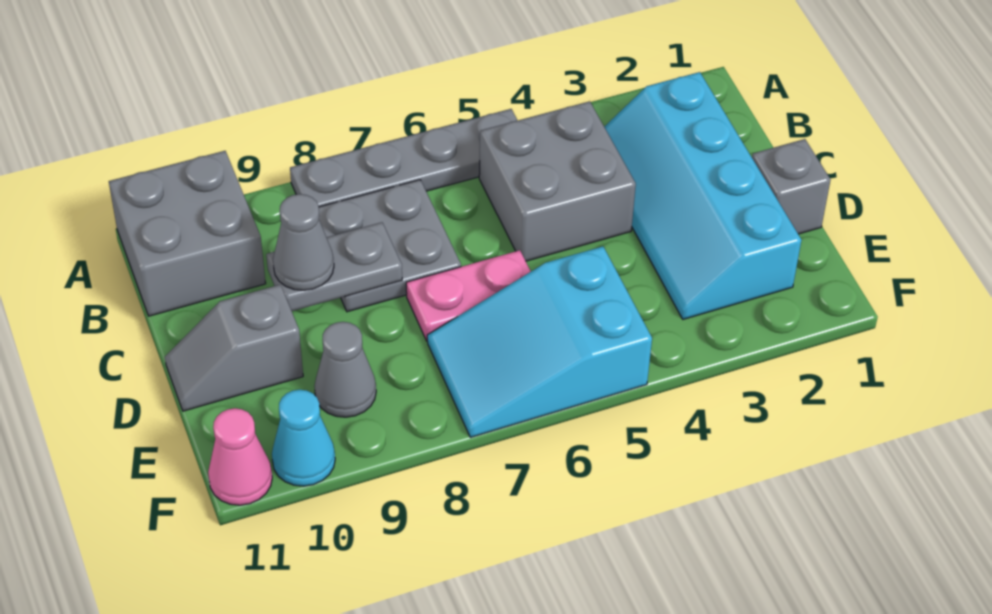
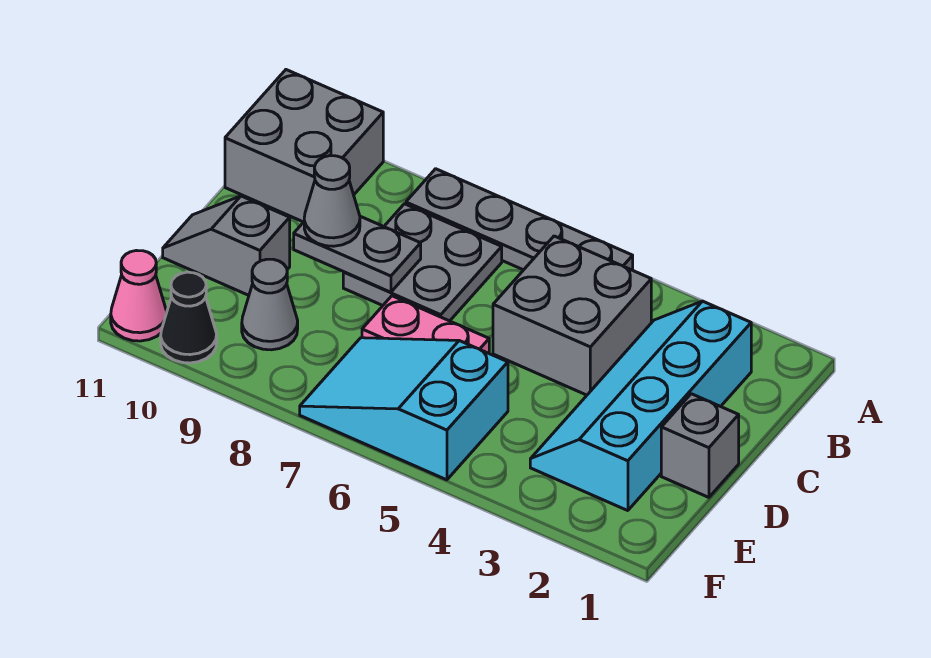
cyan cone F10 level 1 -> black cone F10 level 1

